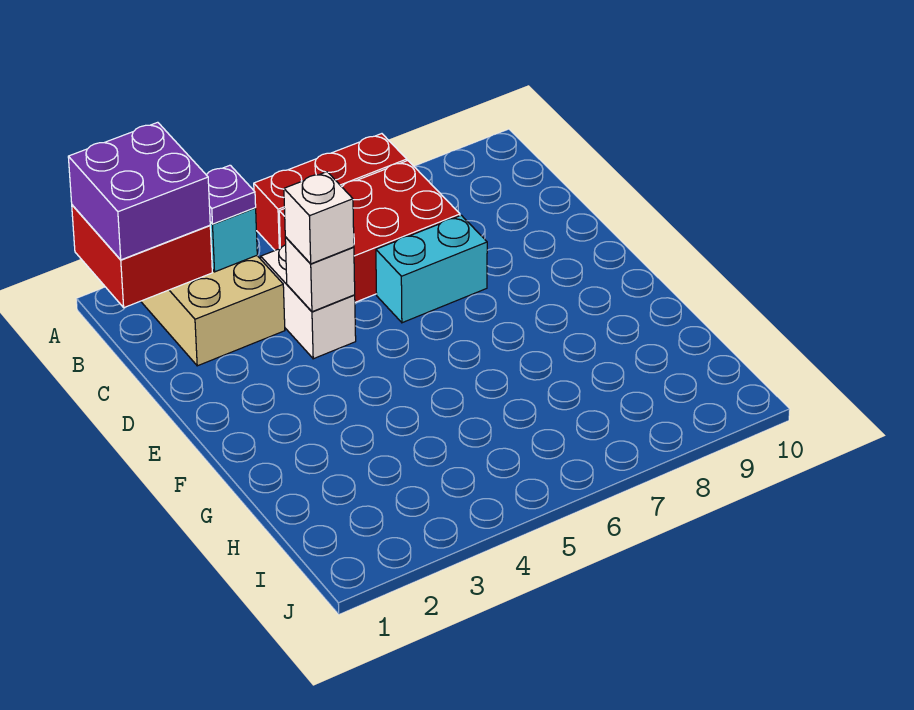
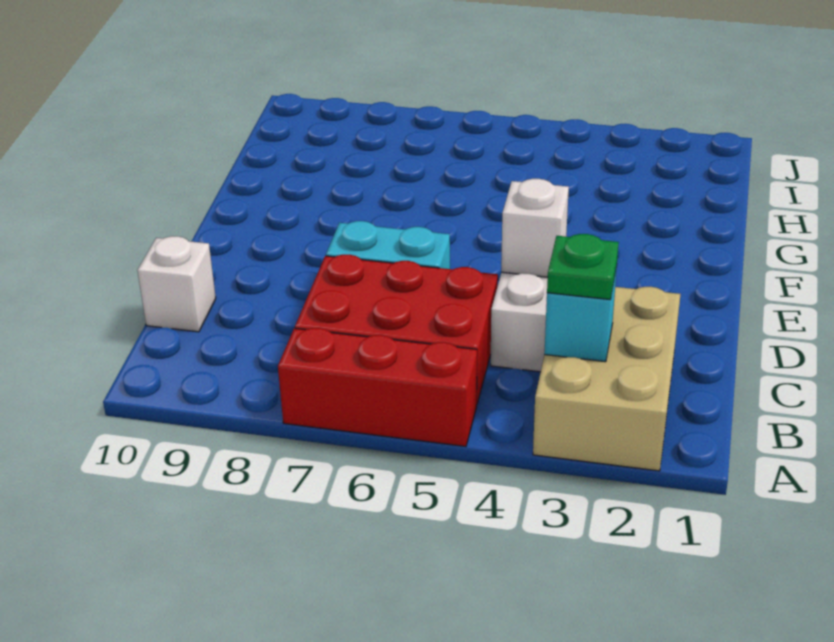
red brick A1:B2 level 2 -> none
purple brick A1:B2 level 3 -> none
purple plate B3 level 3 -> green plate B3 level 3
white brick D4 level 3 -> white brick C10 level 1

